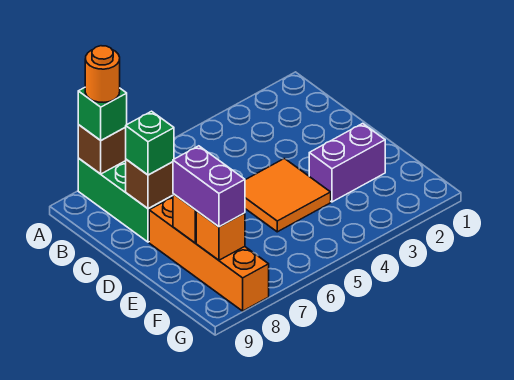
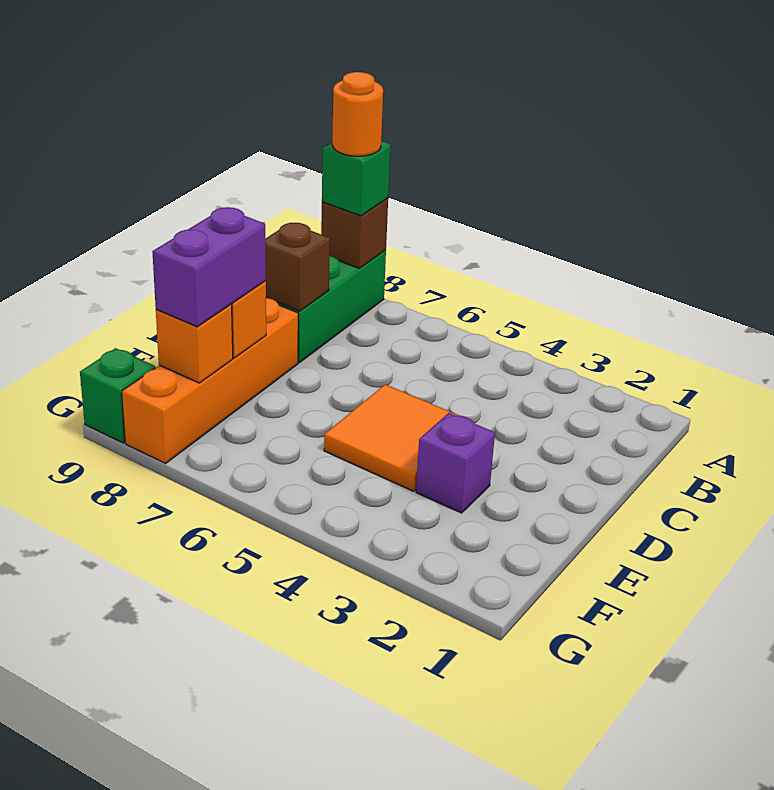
green brick C8 level 3 -> green brick G9 level 1
purple brick E2:E3 level 1 -> purple brick E3 level 1

